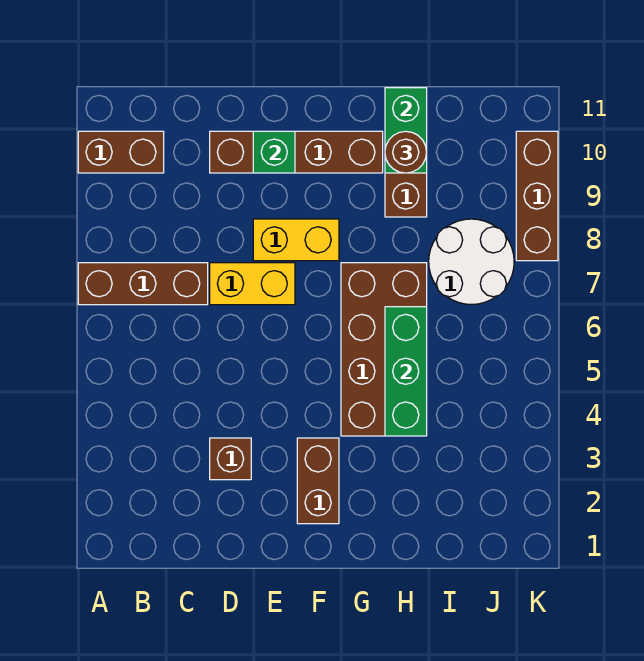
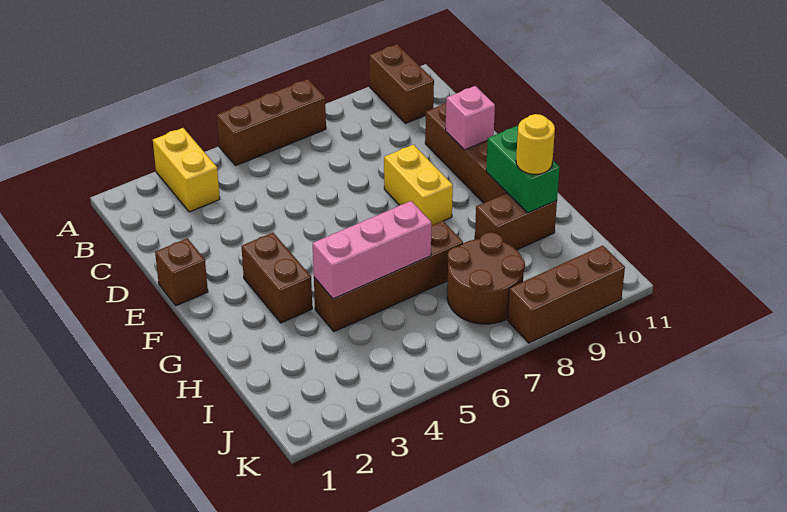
brown brick A7:C7 level 1 -> brown brick A5:A7 level 1
brown brick D3 level 1 -> brown brick E1 level 1
yellow brick D7:E7 level 1 -> yellow brick A3:B3 level 1
green brick E10 level 2 -> pink brick E10 level 2
brown brick F2:F3 level 1 -> brown brick F3:G3 level 1
brown brick G4:H7 level 1 -> brown brick H4:H7 level 1
green brick H4:H6 level 2 -> pink brick H4:H6 level 2
green brick H10:H11 level 2 -> green brick G10:H10 level 2
brown round brick H10 level 3 -> yellow round brick H10 level 3
white round brick I7:J8 level 1 -> brown round brick I7:J8 level 1

